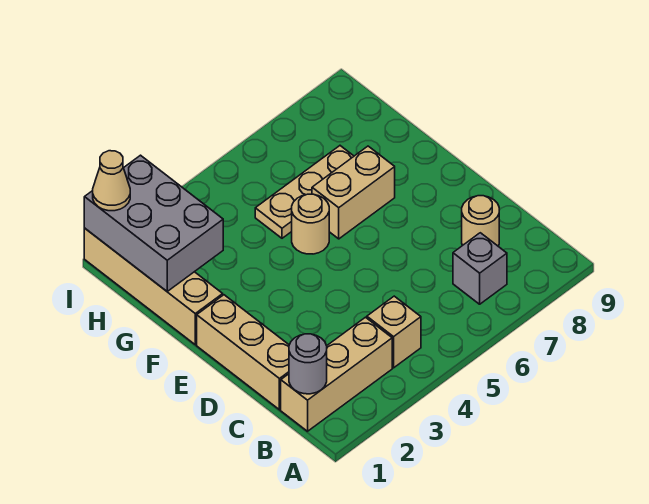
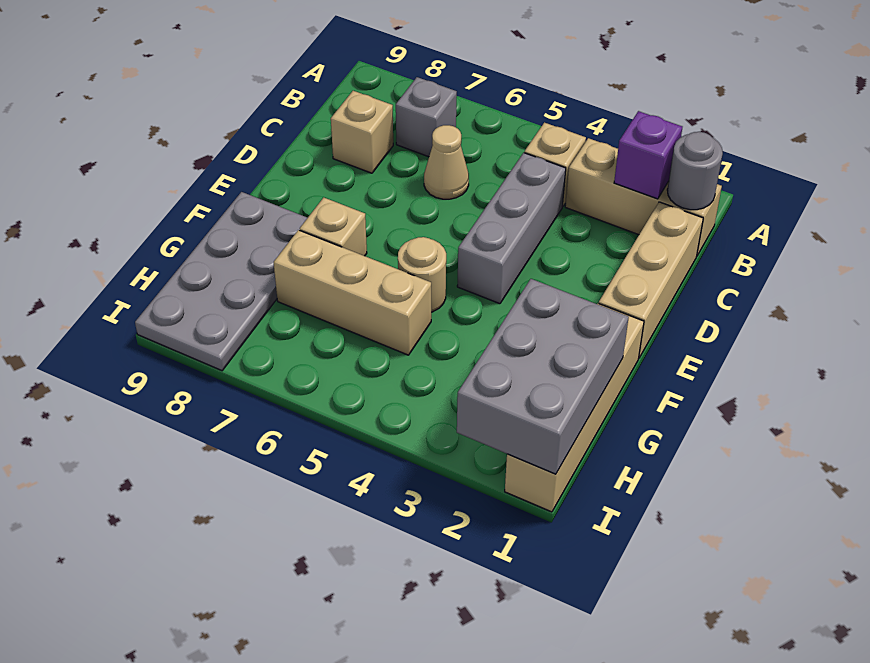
none -> purple brick B2 level 2
none -> grey brick C4:E4 level 1
tan round brick C8 level 1 -> tan brick C8 level 1
tan brick F6:F7 level 1 -> tan brick F7 level 1
none -> grey plate F8:I9 level 1
tan plate G5:G7 level 1 -> tan brick G5:G7 level 1
tan cone I1 level 3 -> tan cone C6 level 1

